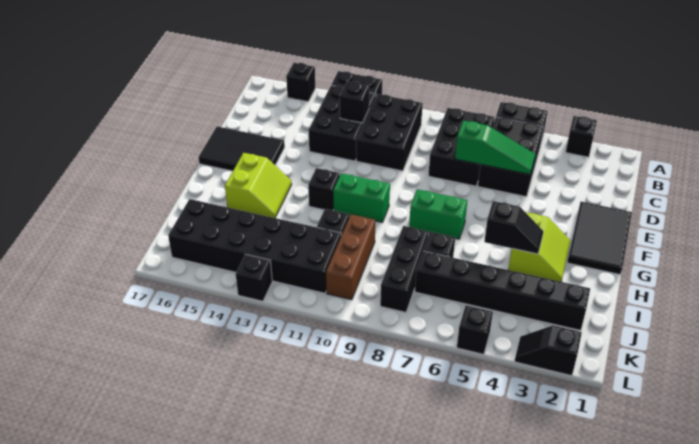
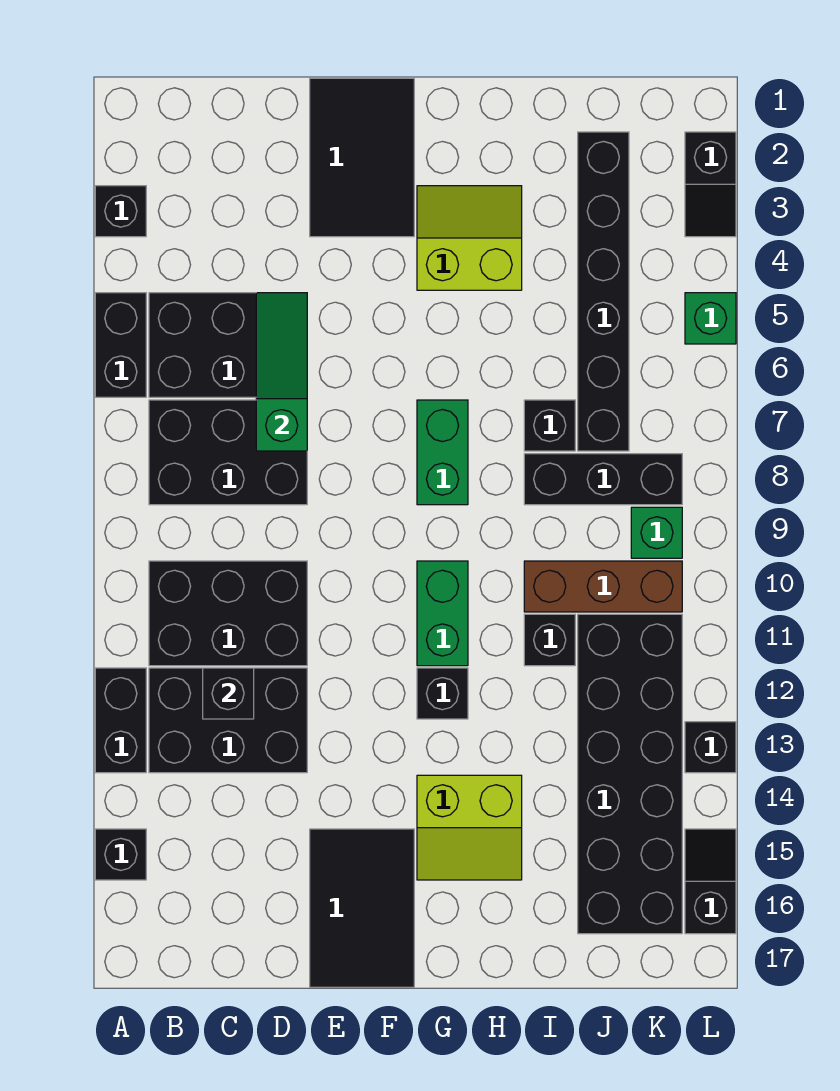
black tile E1:G2 level 1 -> black tile E1:F3 level 1
lime slope G14:H15 level 1 top 15 -> lime slope G14:H15 level 1 top 14
black slope H4:H5 level 2 top 5 -> black slope L15:L16 level 1 top 16
none -> green brick K9 level 1
black brick L5 level 1 -> green brick L5 level 1

